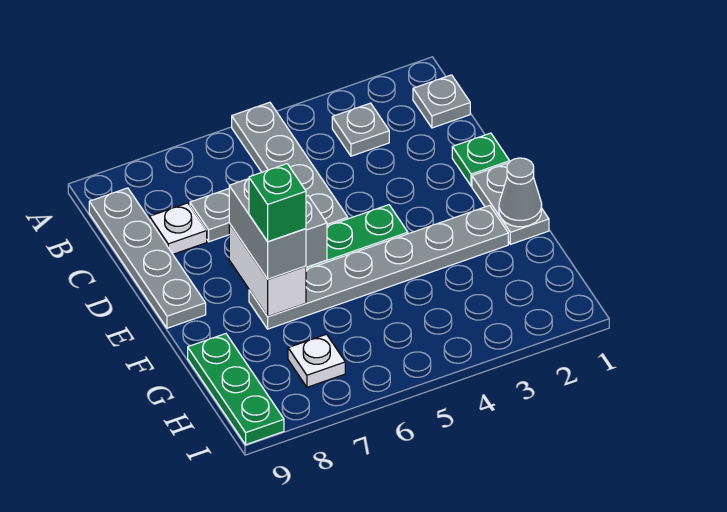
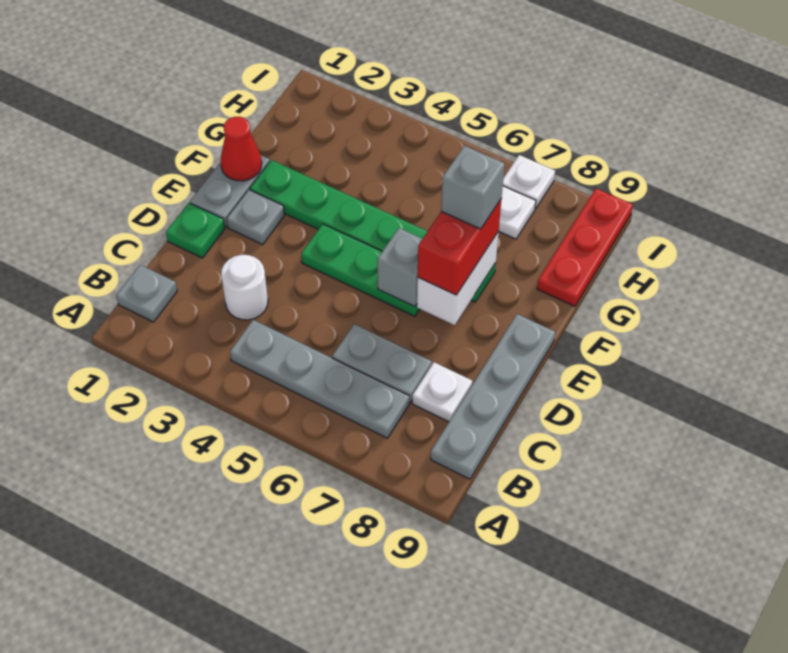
grey plate A5:D5 level 1 -> grey plate B4:B7 level 1
grey plate B3 level 1 -> grey plate E2 level 1
none -> white round brick C3 level 1
grey brick E7:F7 level 3 -> red brick E7:F7 level 3
grey cone F1 level 2 -> red cone F1 level 2
grey plate F2:F7 level 1 -> green plate F2:F7 level 1
green brick F7 level 4 -> grey brick F7 level 4
green plate G9:I9 level 1 -> red plate G9:I9 level 1
none -> white plate I7 level 1

